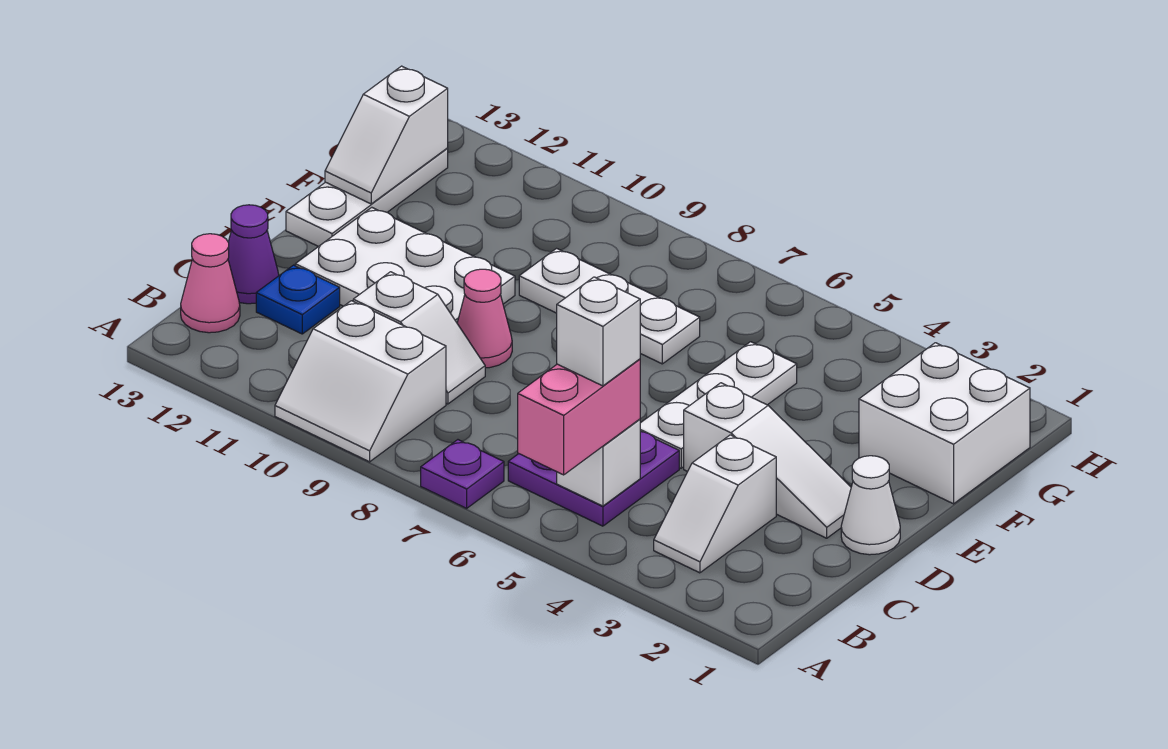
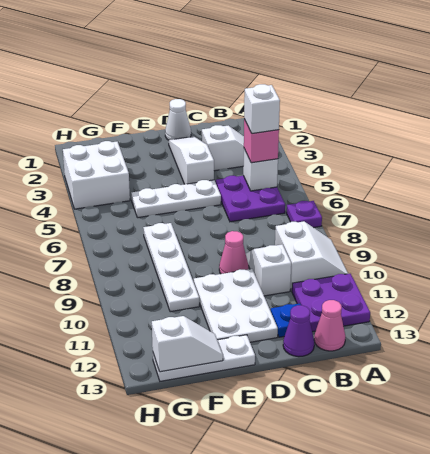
pink brick A5:B5 level 3 -> pink brick B5 level 3
none -> purple plate A11:B12 level 1
white brick F1:G2 level 1 -> white brick G3:H4 level 1
white plate F7:F9 level 1 -> white plate F7:F10 level 1

